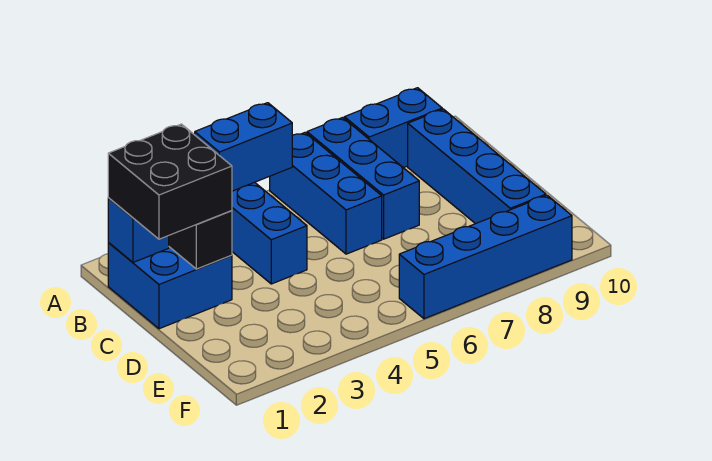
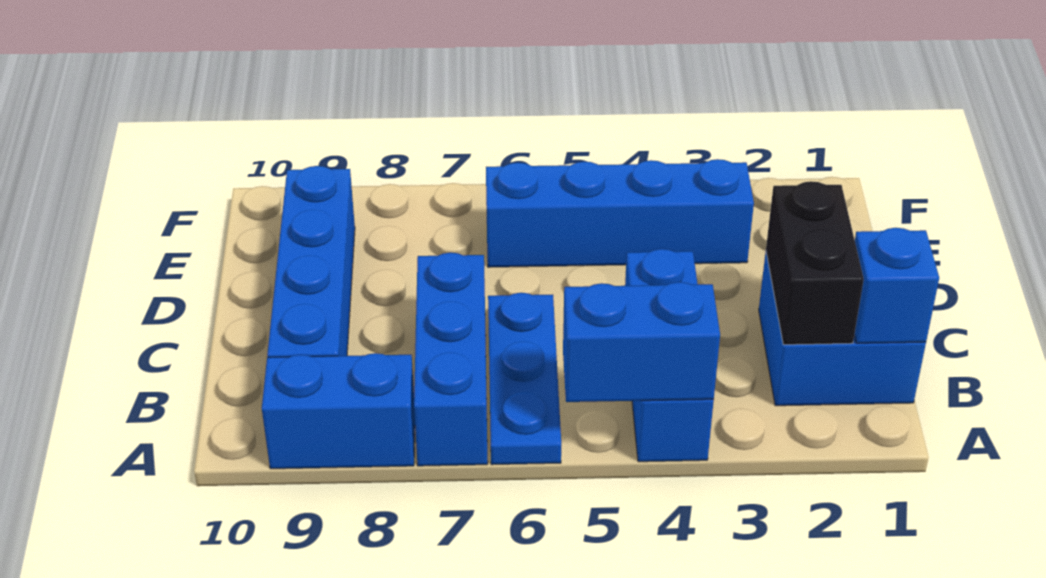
blue brick A6:C6 level 1 -> blue plate A6:C6 level 1
black brick B1:C2 level 3 -> none
blue brick F6:F9 level 1 -> blue brick E3:E6 level 1

